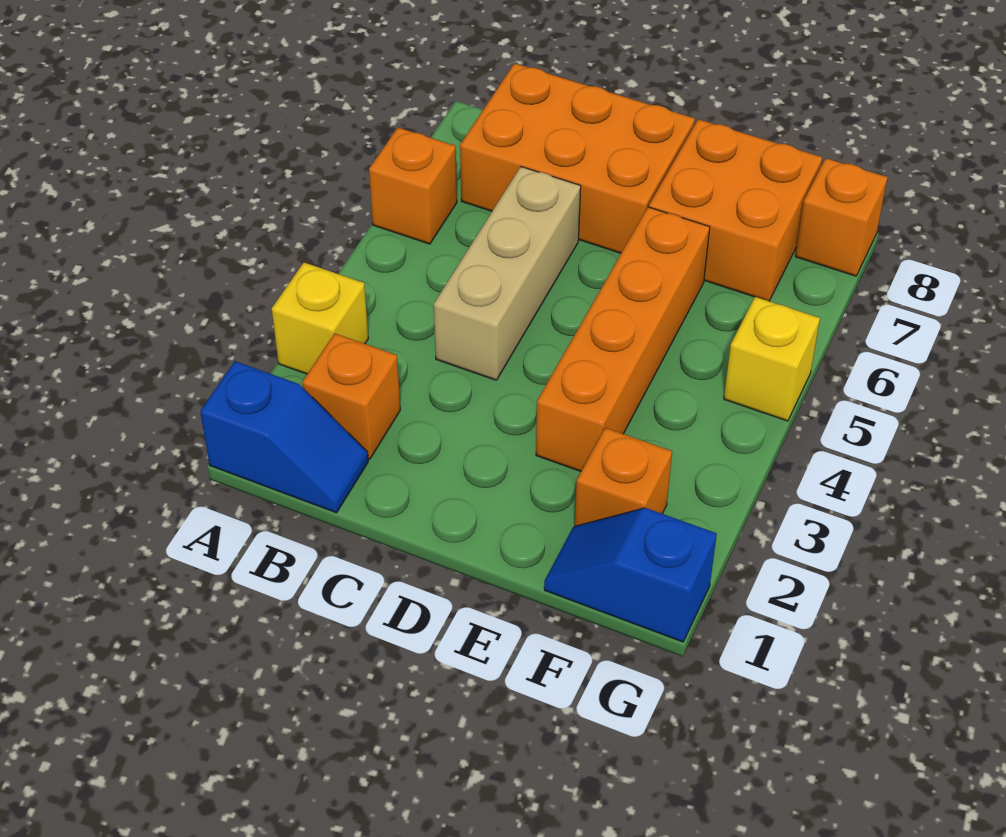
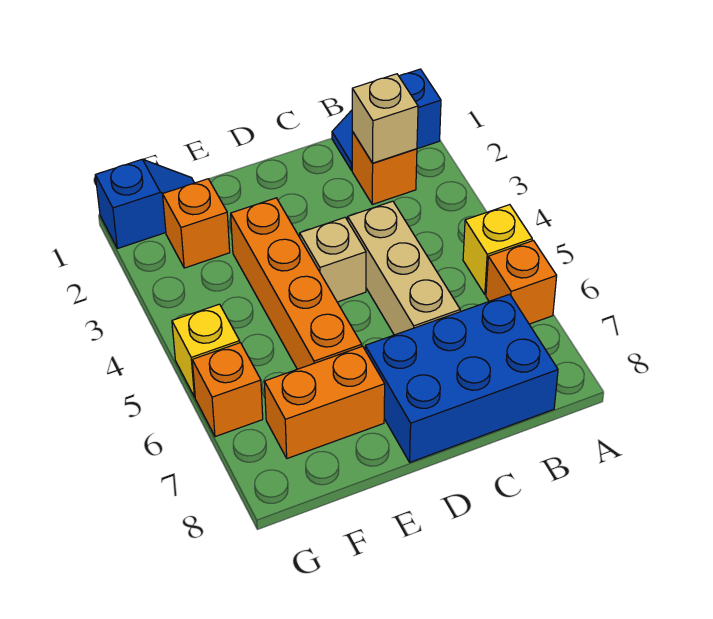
yellow brick A3 level 1 -> yellow brick A5 level 1
none -> tan brick B2 level 2
orange brick B7:D8 level 1 -> blue brick B7:D8 level 1
none -> tan brick D4 level 1
orange brick E7:F8 level 1 -> orange brick E7:F7 level 1
orange brick G8 level 1 -> orange brick G6 level 1

